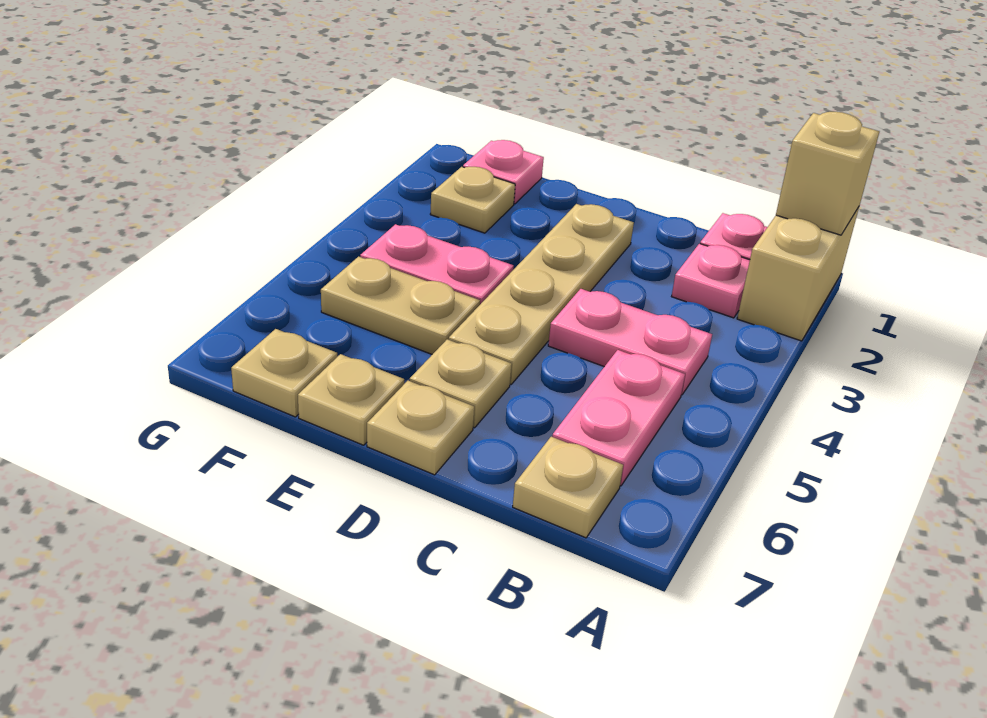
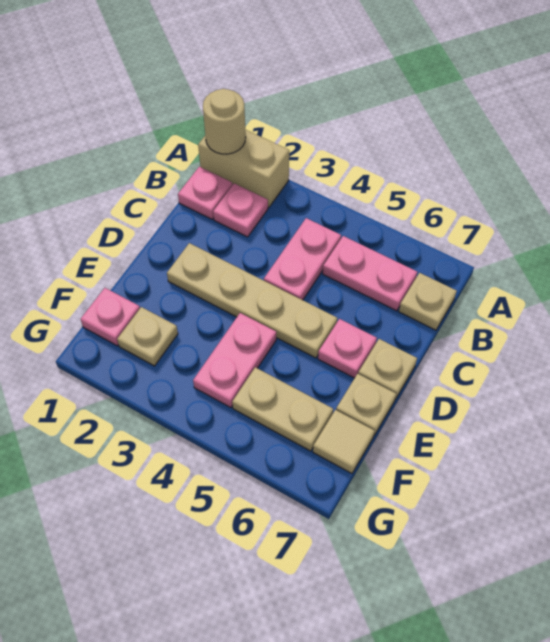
tan brick A1 level 2 -> tan round brick A1 level 2
tan plate D6 level 1 -> pink plate D6 level 1
tan plate E5:F5 level 1 -> tan plate F5:F6 level 1
tan plate F7 level 1 -> tan tile F7 level 1

